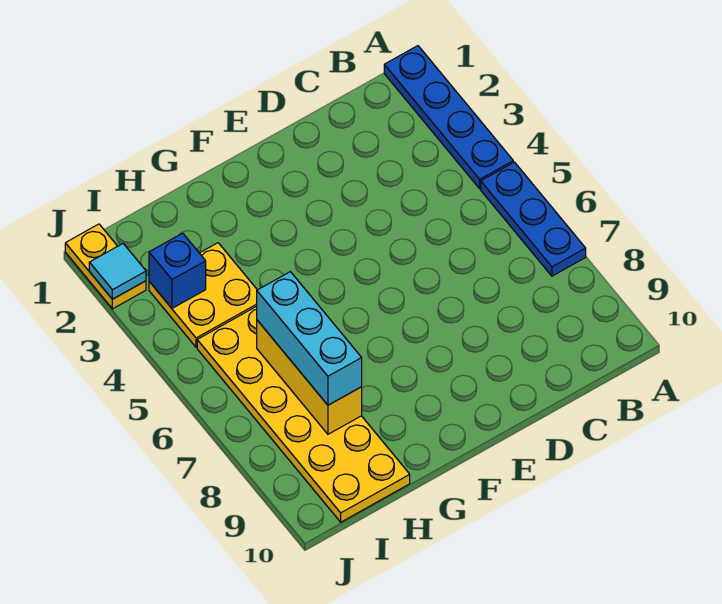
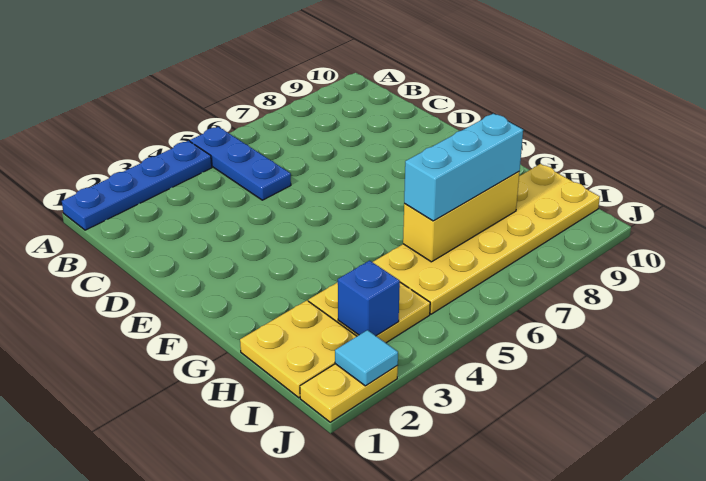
blue plate A5:A7 level 1 -> blue plate A5:C5 level 1
none -> yellow plate H1:I2 level 1

